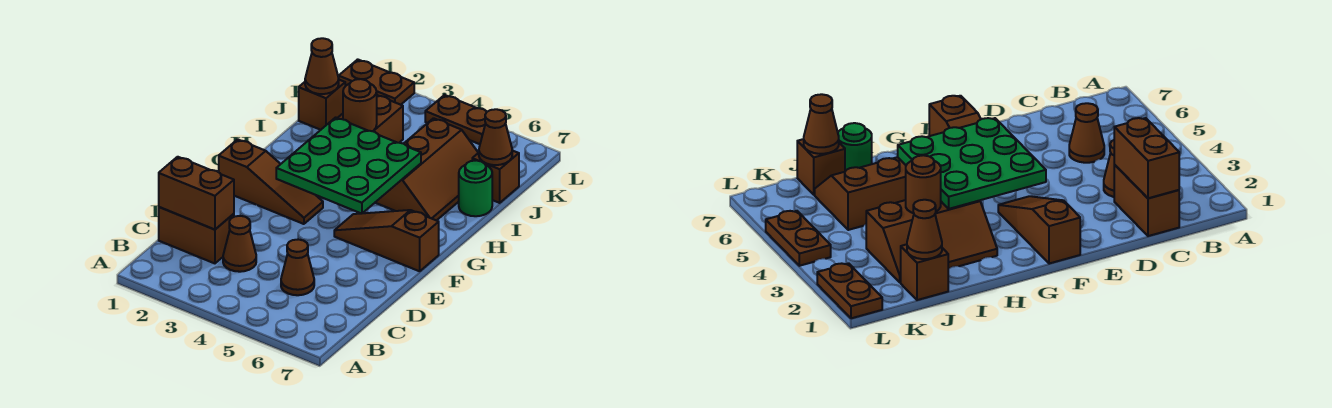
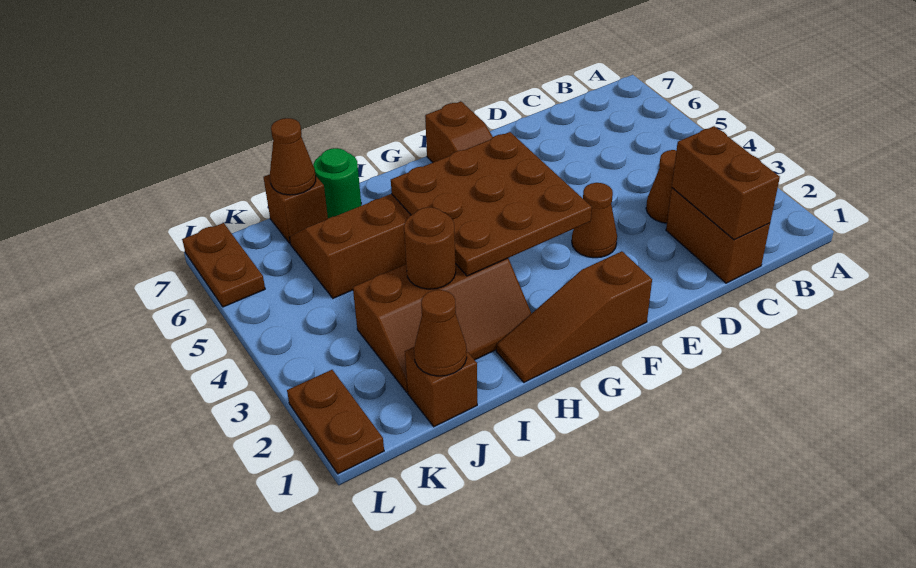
brown cone C5 level 1 -> brown cone E3 level 1
brown slope F1:F3 level 1 top 1 -> brown slope F1:H1 level 1 top F
green plate F3:H5 level 2 -> brown plate F3:H5 level 2
brown plate L4:L5 level 1 -> brown plate L6:L7 level 1

